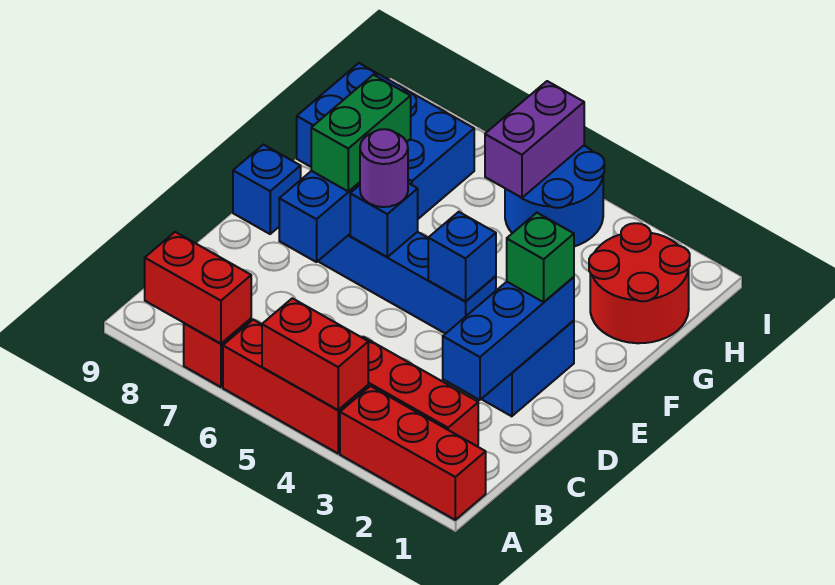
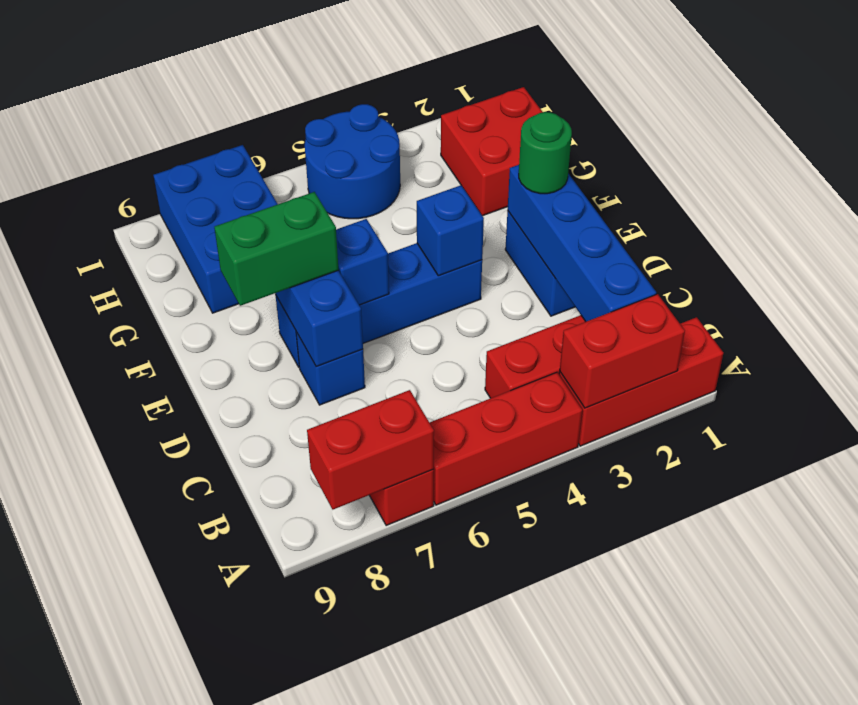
red brick A4:A5 level 2 -> red brick A2:A3 level 2
blue brick C2:E2 level 2 -> blue brick B2:E2 level 2
green brick E2 level 3 -> green round brick E2 level 3
purple round brick E6 level 3 -> none
green brick E7:F7 level 3 -> green brick E7:E8 level 3
blue brick E9 level 1 -> blue brick D7 level 1
red round brick G1:H2 level 1 -> red brick G1:H2 level 1
blue brick G7:H9 level 1 -> blue brick G7:I8 level 1
purple brick H5:I5 level 2 -> none

